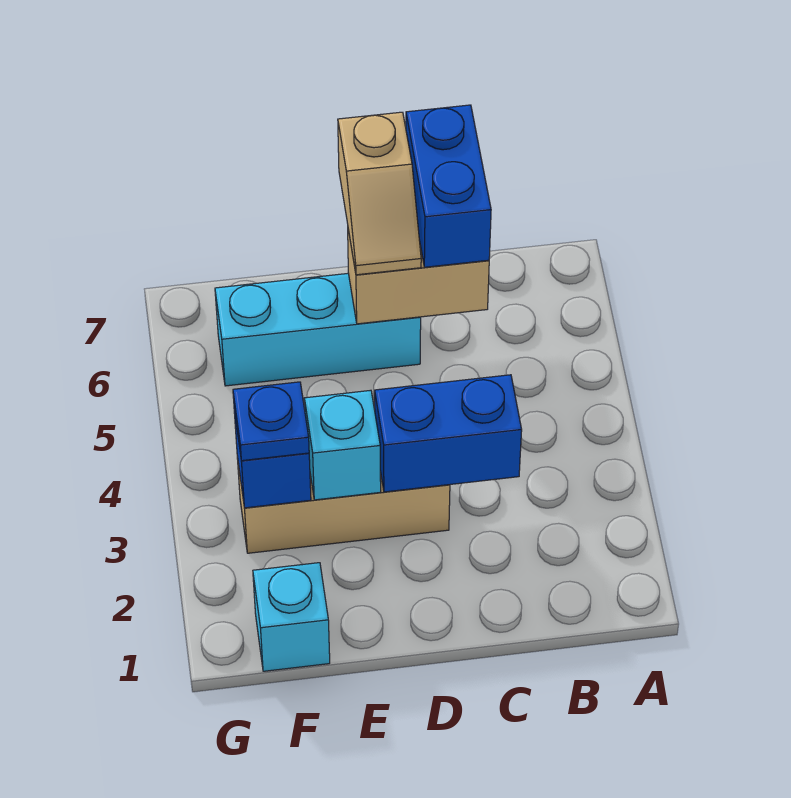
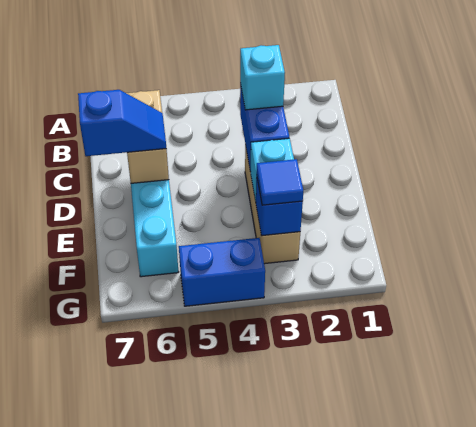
blue brick C6:C7 level 3 -> blue brick G4:G5 level 1
tan slope D6:D7 level 3 top 7 -> blue slope D6:D7 level 3 top 7
cyan brick F1 level 1 -> cyan brick C3 level 3
blue plate F3 level 3 -> blue tile F3 level 3

